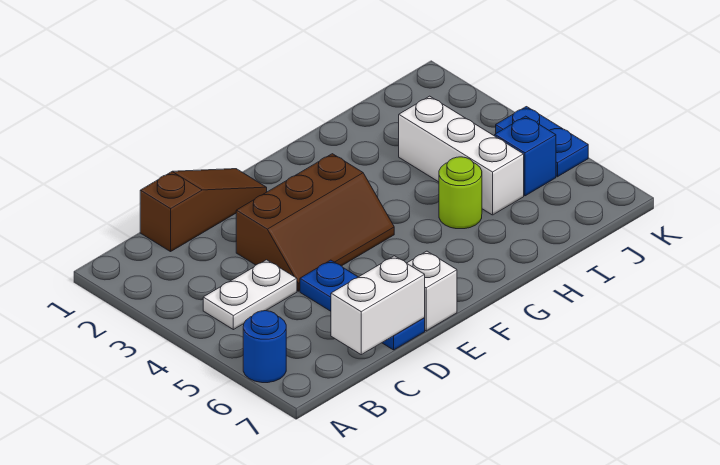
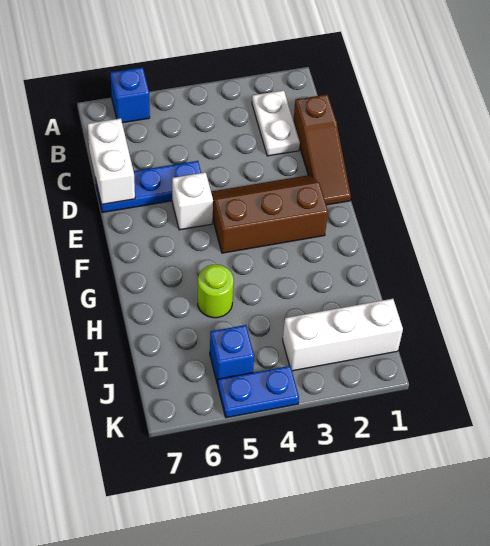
blue round brick A6 level 1 -> blue brick A6 level 1
white plate B4:C4 level 1 -> white plate B2:C2 level 1
brown slope D3:F4 level 1 top 3 -> brown slope E2:F4 level 1 top F
white brick E7 level 1 -> white brick E5 level 1
white brick I3:I5 level 1 -> white brick J1:J3 level 1

